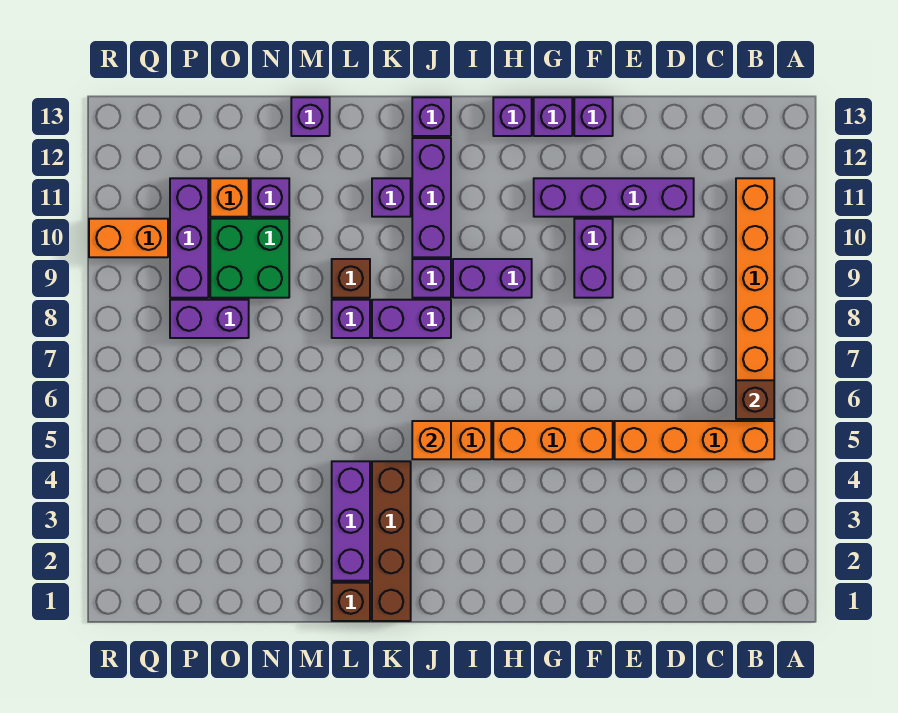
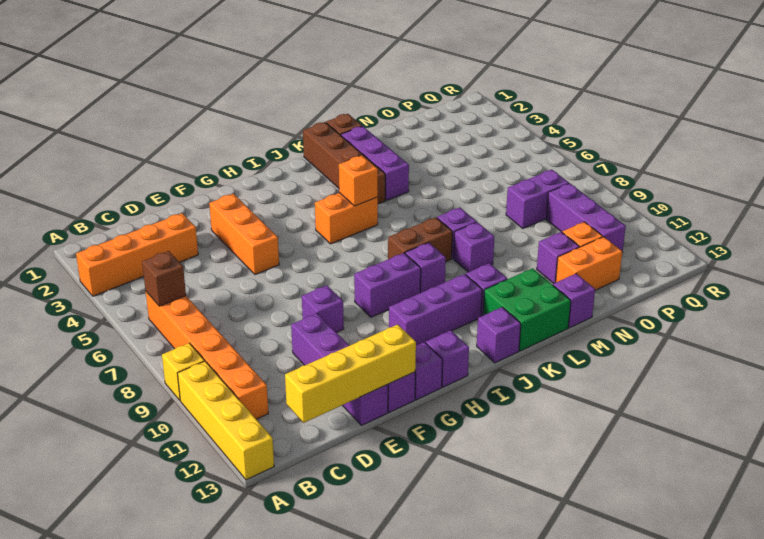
none -> yellow brick A9 level 1
none -> yellow brick A10:A13 level 1
orange brick B5:E5 level 1 -> orange brick A3:D3 level 1
none -> yellow brick C13:F13 level 2
purple brick D11:G11 level 1 -> purple brick E10:E13 level 1
orange brick F5:H5 level 1 -> orange brick F3:F5 level 1
purple brick F9:F10 level 1 -> purple brick F9 level 1
purple brick J8:K8 level 1 -> brown brick J8:K8 level 1
purple brick J10:J12 level 1 -> purple brick H11:J11 level 1
brown brick L9 level 1 -> purple brick L9 level 1
green brick N9:O10 level 1 -> green brick K12:L13 level 1
orange brick Q10:R10 level 1 -> orange brick N12:O12 level 1

